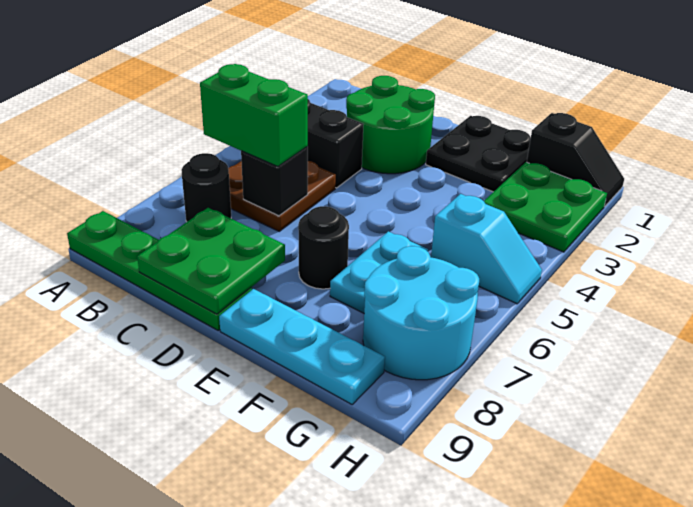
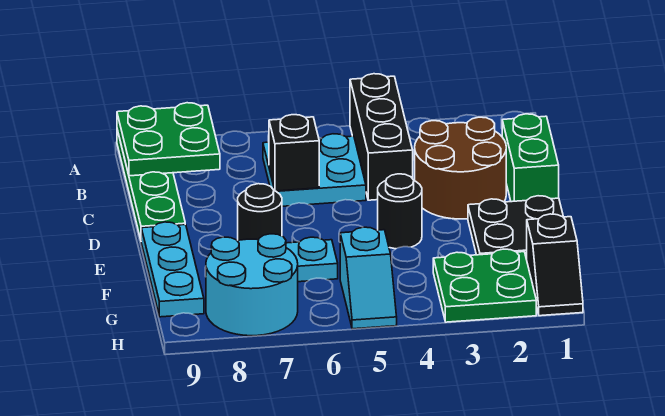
brown plate B5:C6 level 1 -> cyan plate B5:C6 level 1
green brick B6:C6 level 3 -> green brick C1:D1 level 1
black round brick B7 level 1 -> black round brick E4 level 1
green round brick C2:D3 level 1 -> brown round brick C2:D3 level 1
green plate C8:D9 level 2 -> green plate A8:B9 level 2

